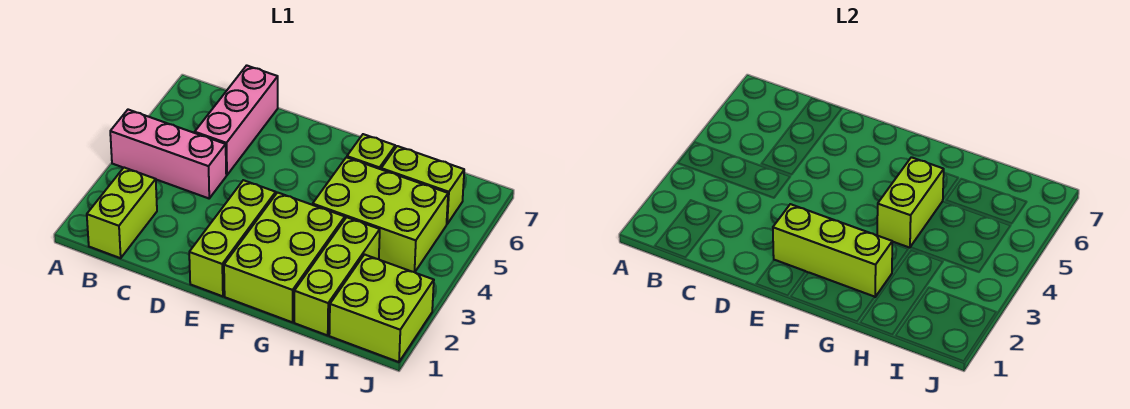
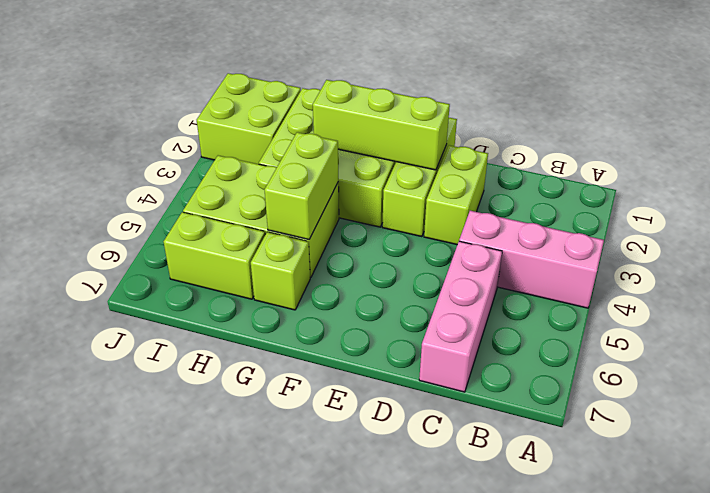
lime brick B1:B2 level 1 -> lime brick D2:D3 level 1

